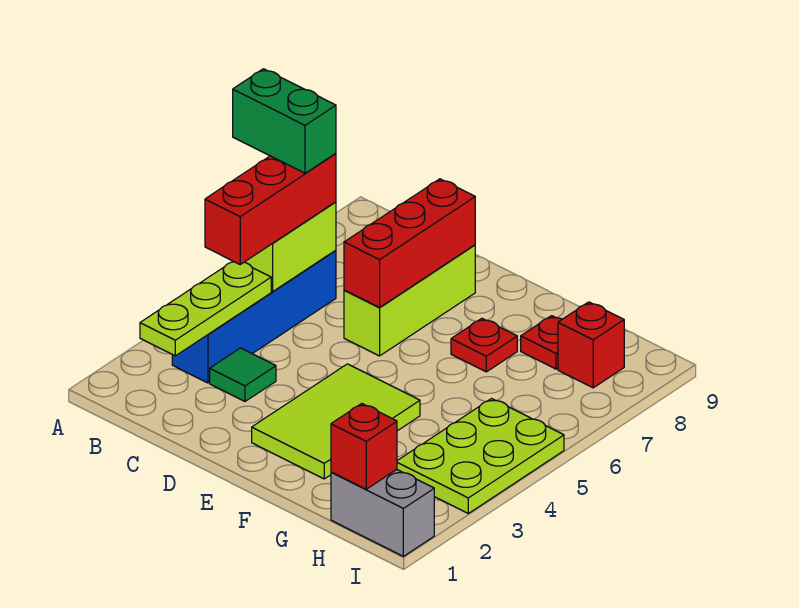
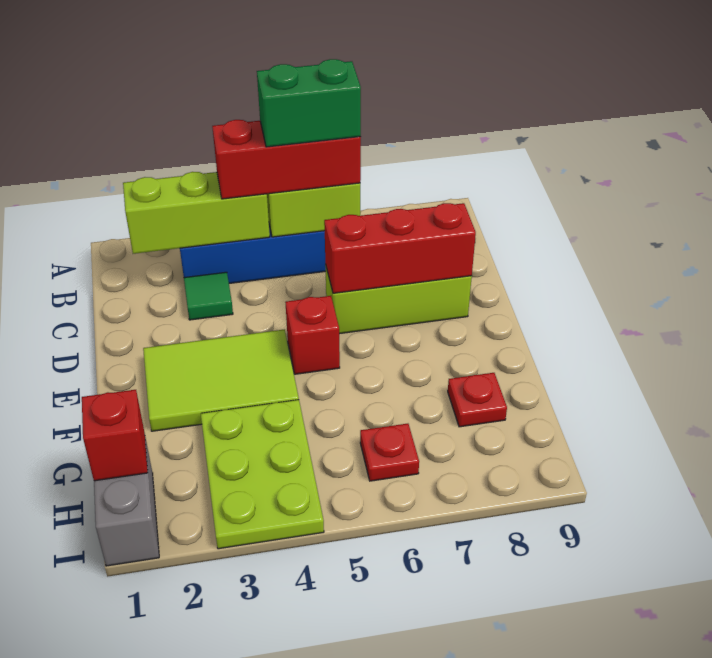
green brick A6:B6 level 4 -> green brick B5:B6 level 4
lime plate B2:B4 level 2 -> lime brick B2:B4 level 2
red plate F7 level 1 -> red plate H6 level 1
lime plate H3:I5 level 1 -> lime plate G3:I4 level 1
red brick H8 level 1 -> red brick E5 level 1

